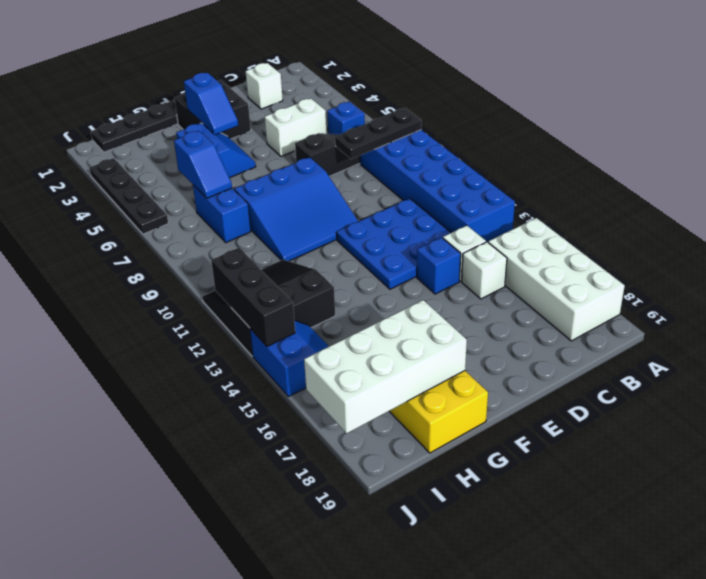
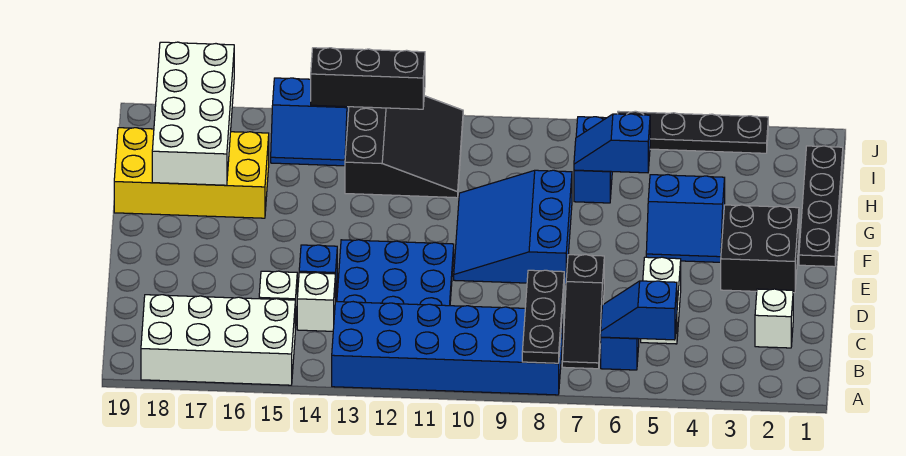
blue slope F3:F4 level 2 top 3 -> blue slope B5:B6 level 2 top 5
blue brick H7:H8 level 1 -> blue brick H7:I7 level 1

